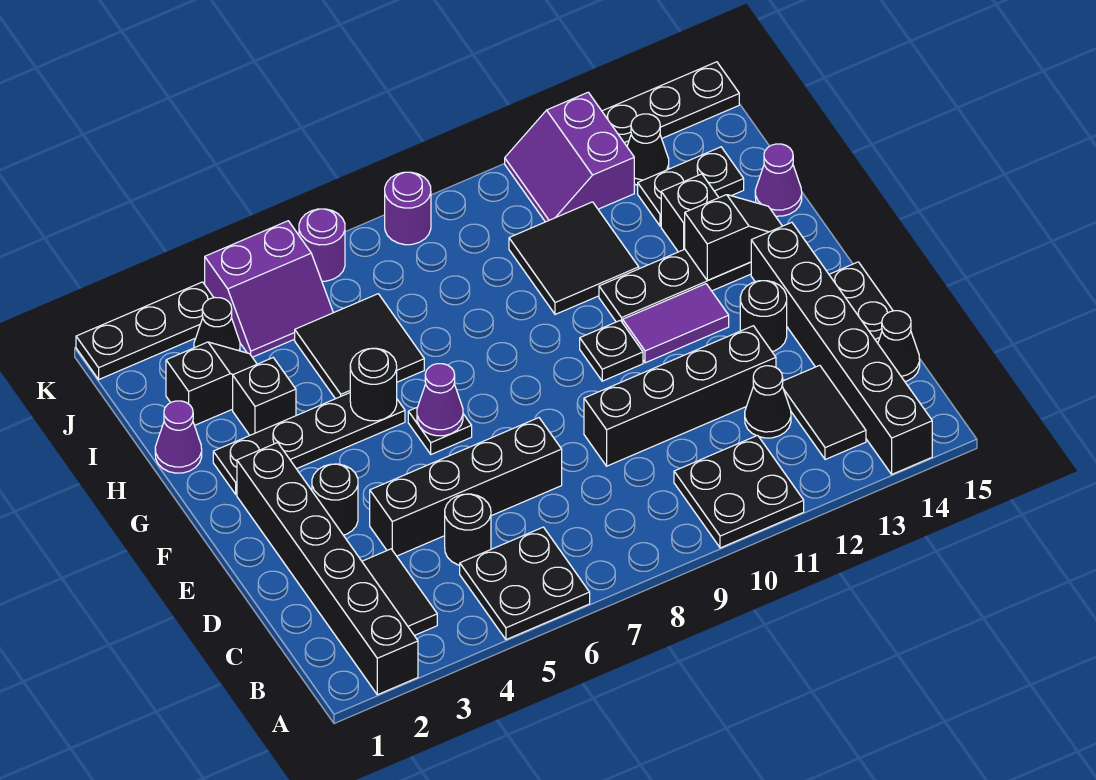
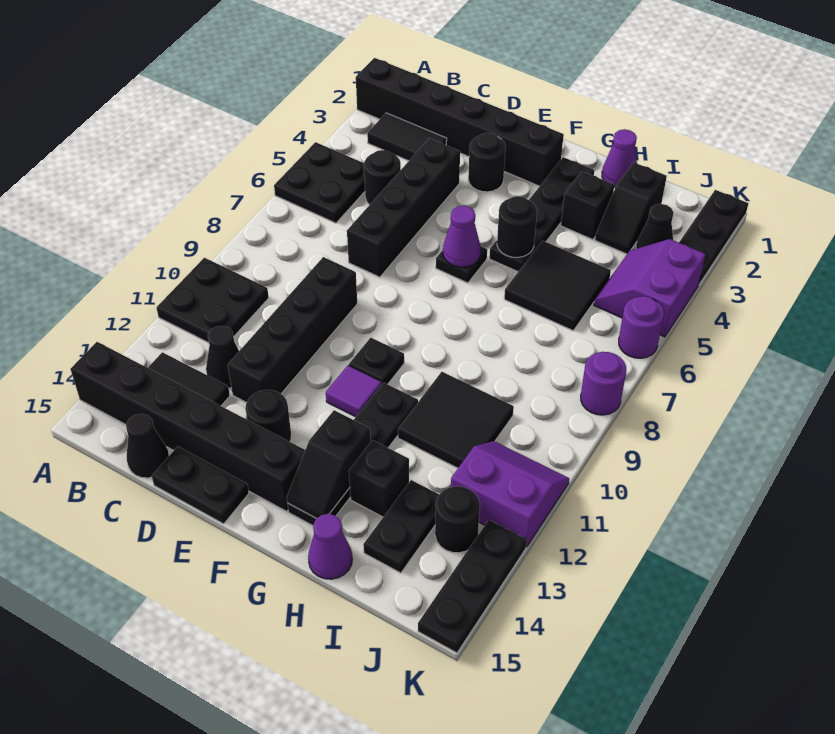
purple tile F11:F12 level 1 -> purple tile F11 level 1
black cone J13 level 1 -> black round brick J13 level 1

